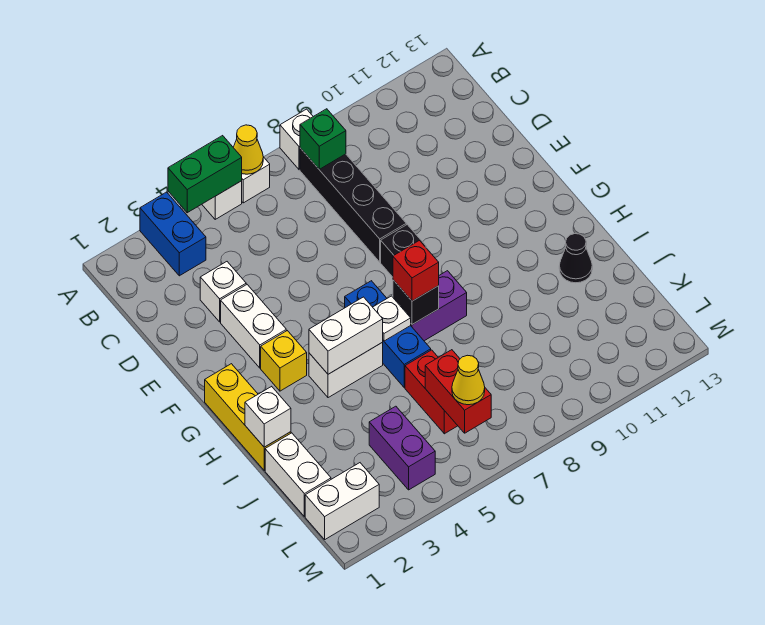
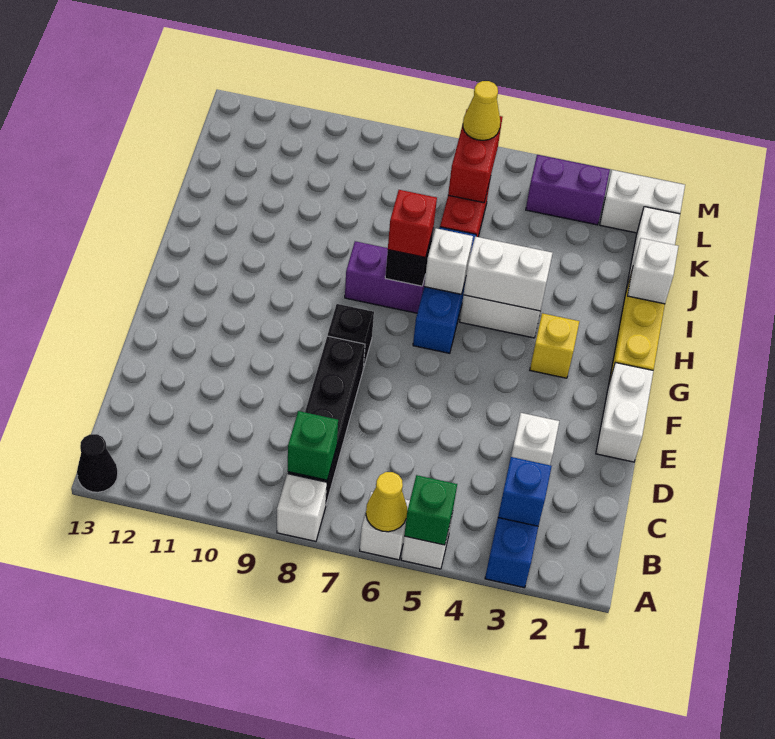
green brick A4:A5 level 2 -> green brick A5 level 2
none -> blue brick B3 level 2
white brick E3:F3 level 1 -> white brick E1:F1 level 1
white plate H6 level 2 -> white brick H6 level 2
black cone I12 level 1 -> black cone A13 level 1
purple brick K4:L4 level 1 -> purple brick L3:L4 level 1

